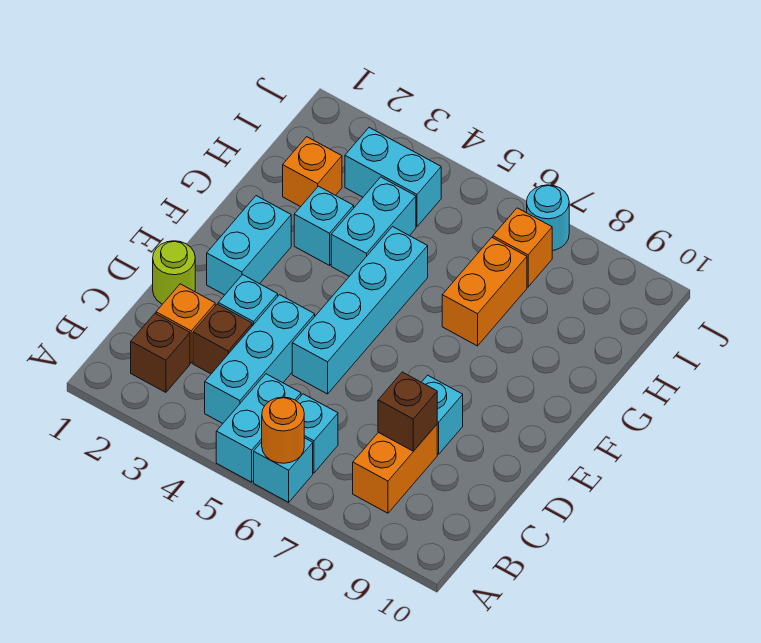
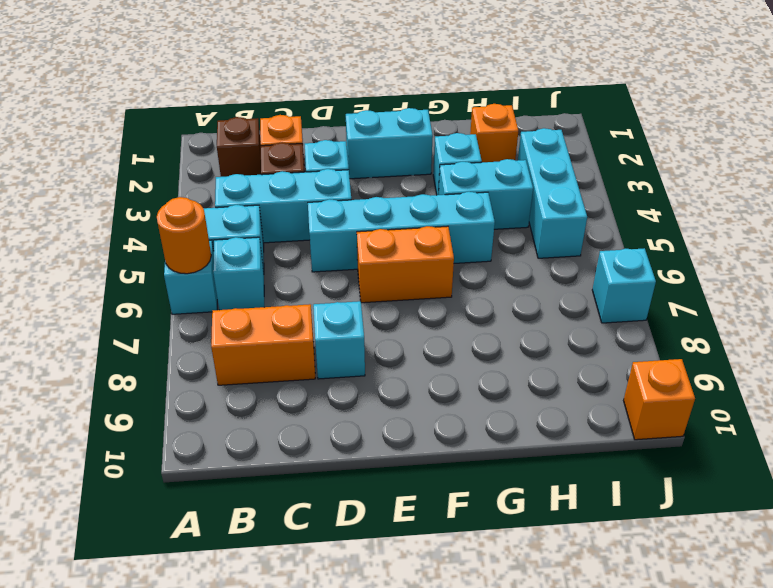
brown brick C8 level 2 -> none
lime round brick D1 level 1 -> none
orange brick G7:H7 level 1 -> orange brick E6:F6 level 1
cyan brick I3:I4 level 1 -> cyan brick I3:I5 level 1
orange brick I7 level 1 -> orange brick J10 level 1
cyan round brick J7 level 1 -> cyan brick J7 level 1

